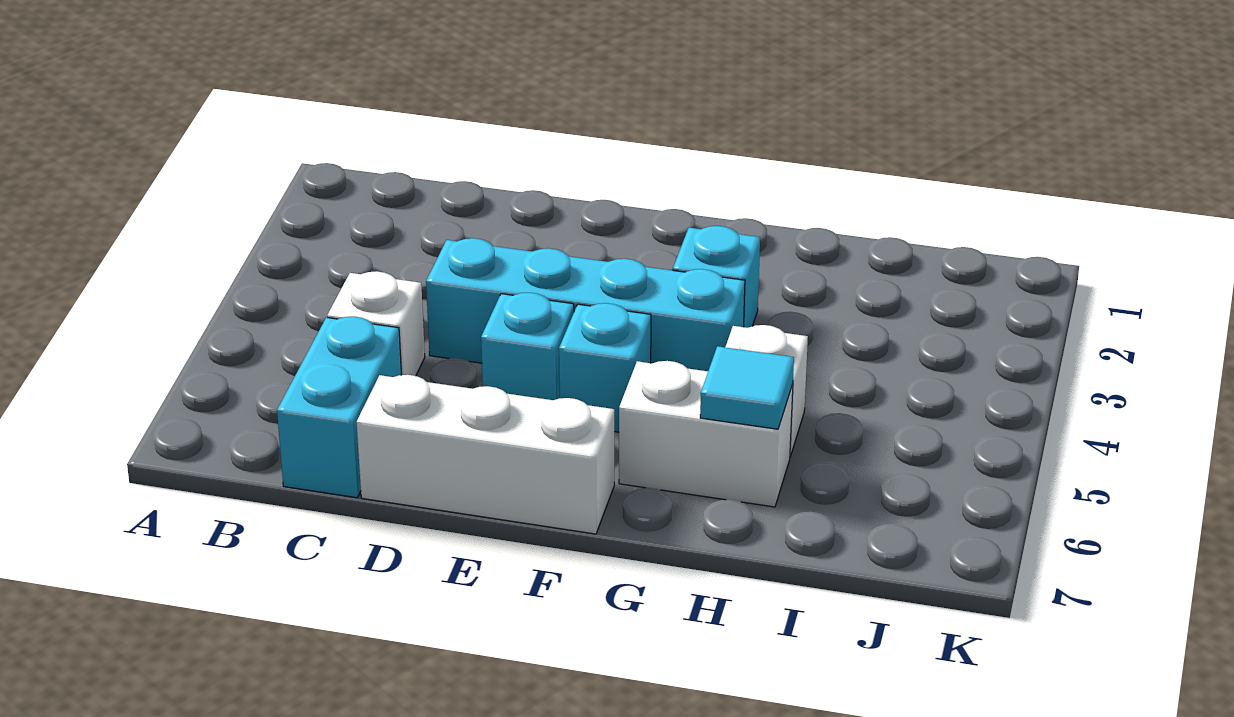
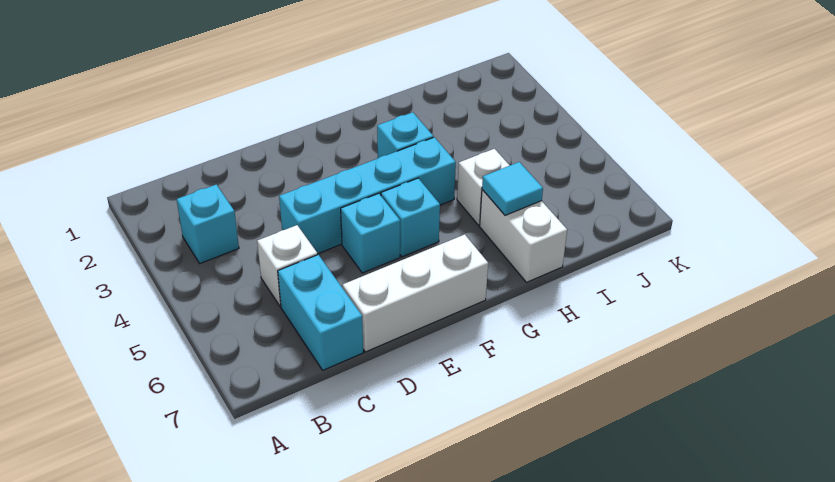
none -> cyan brick B3 level 1
white brick G6:H6 level 1 -> white brick H6:H7 level 1

